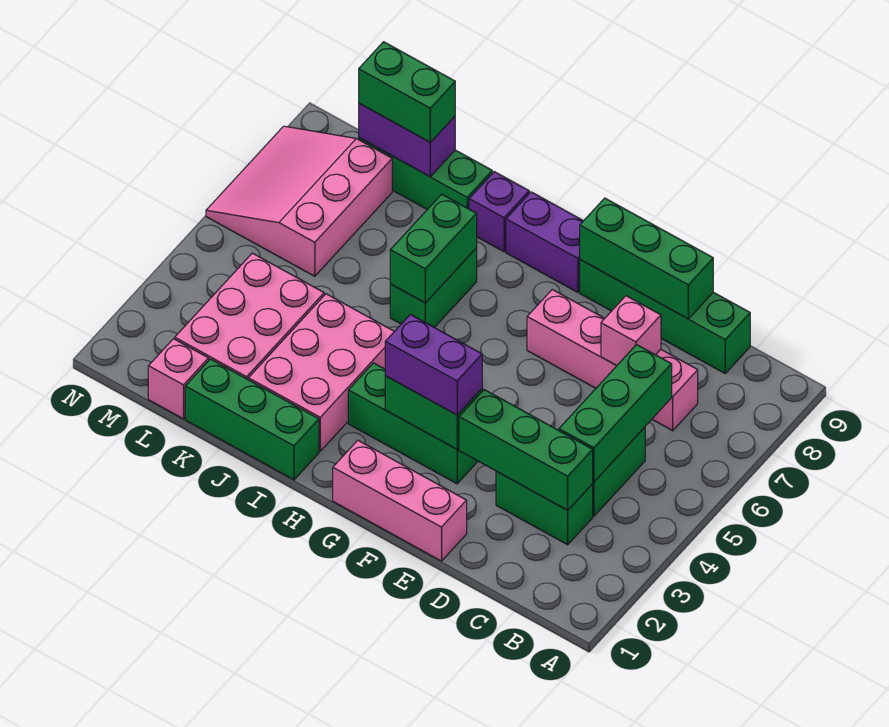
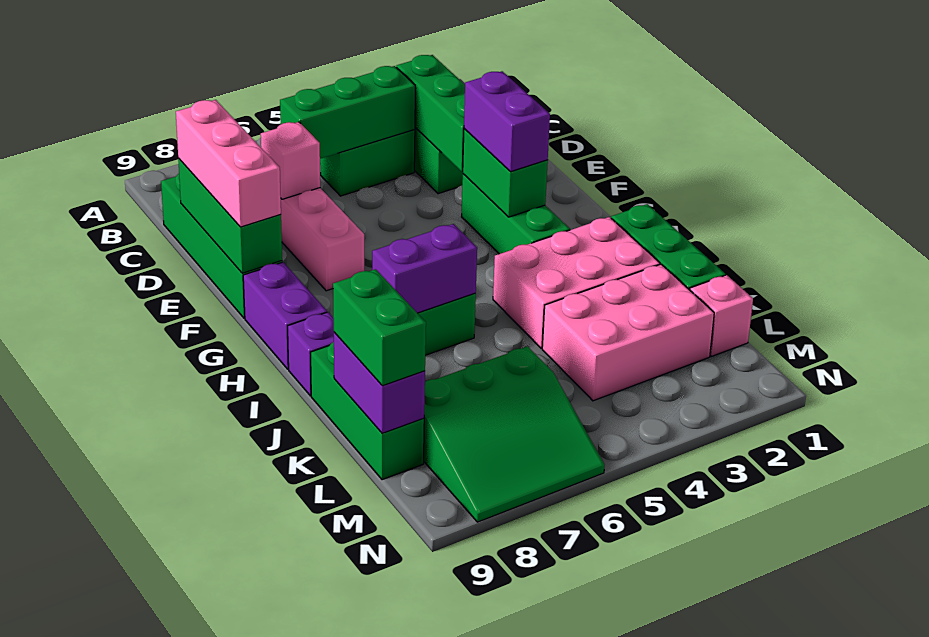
pink brick E1:G1 level 1 -> pink brick D9:F9 level 3
green brick I6:I7 level 2 -> purple brick I6:I7 level 2
pink slope L6:N8 level 1 top L -> green slope L6:N8 level 1 top L

